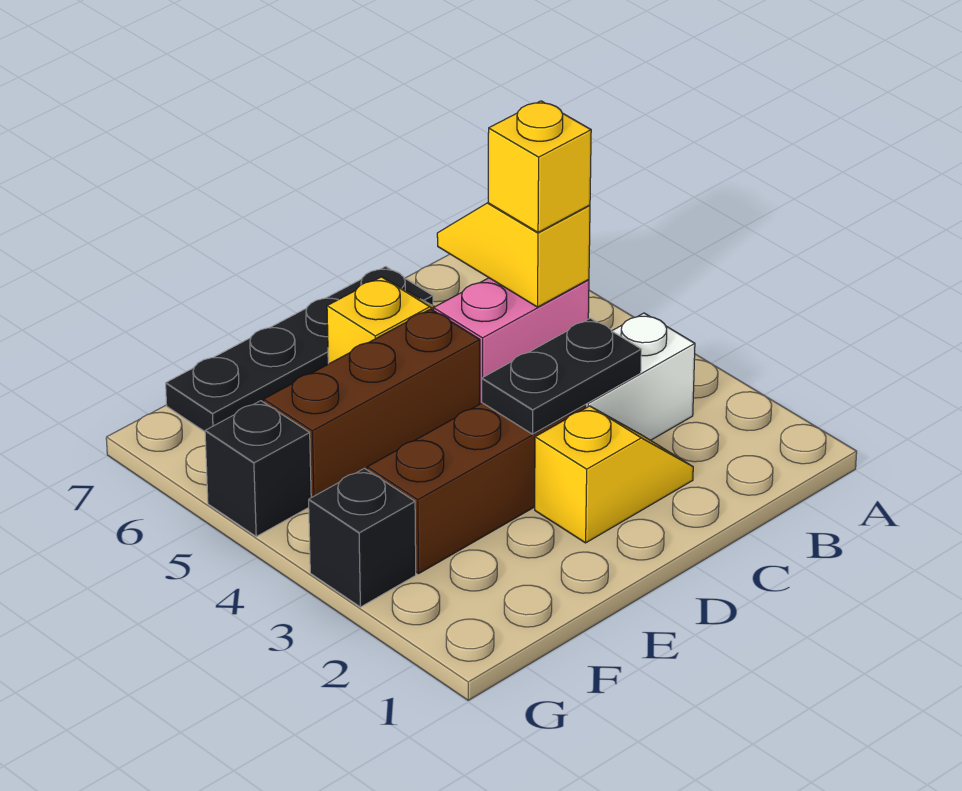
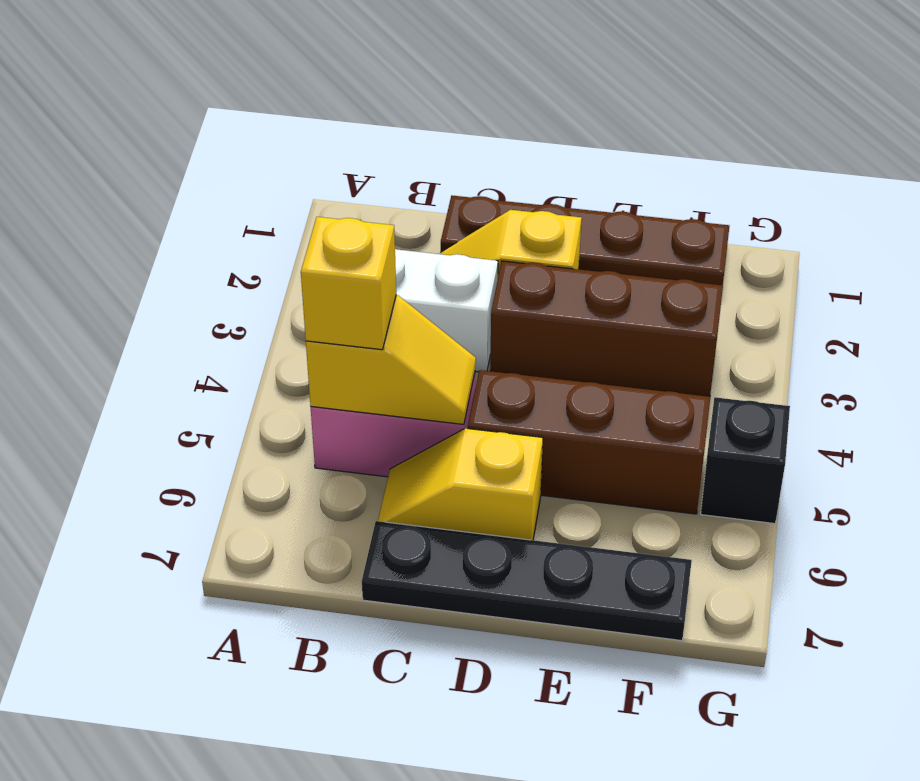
yellow slope B5:B6 level 2 top 5 -> yellow slope B5:C5 level 2 top B
none -> brown plate C1:F1 level 1
black plate C3:D3 level 2 -> none
black brick G3 level 1 -> none

